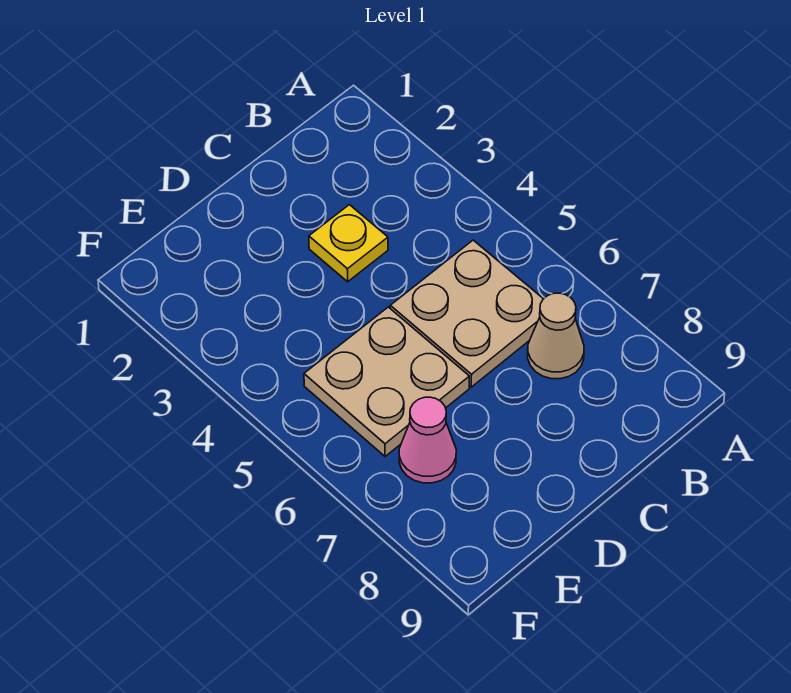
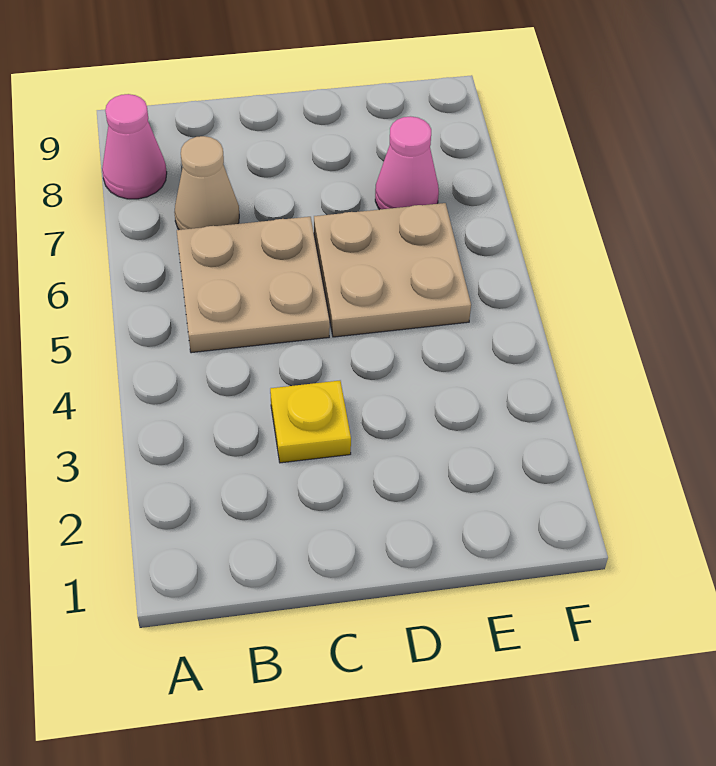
none -> pink cone A8 level 1

